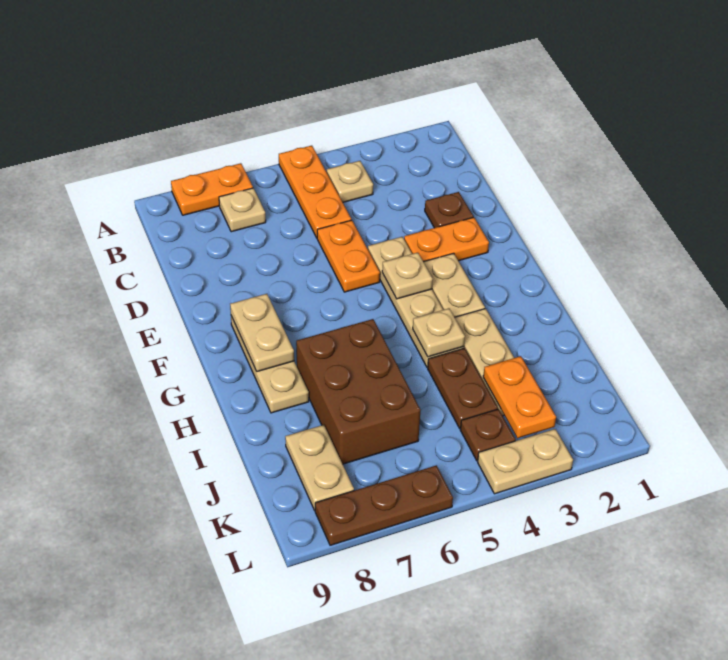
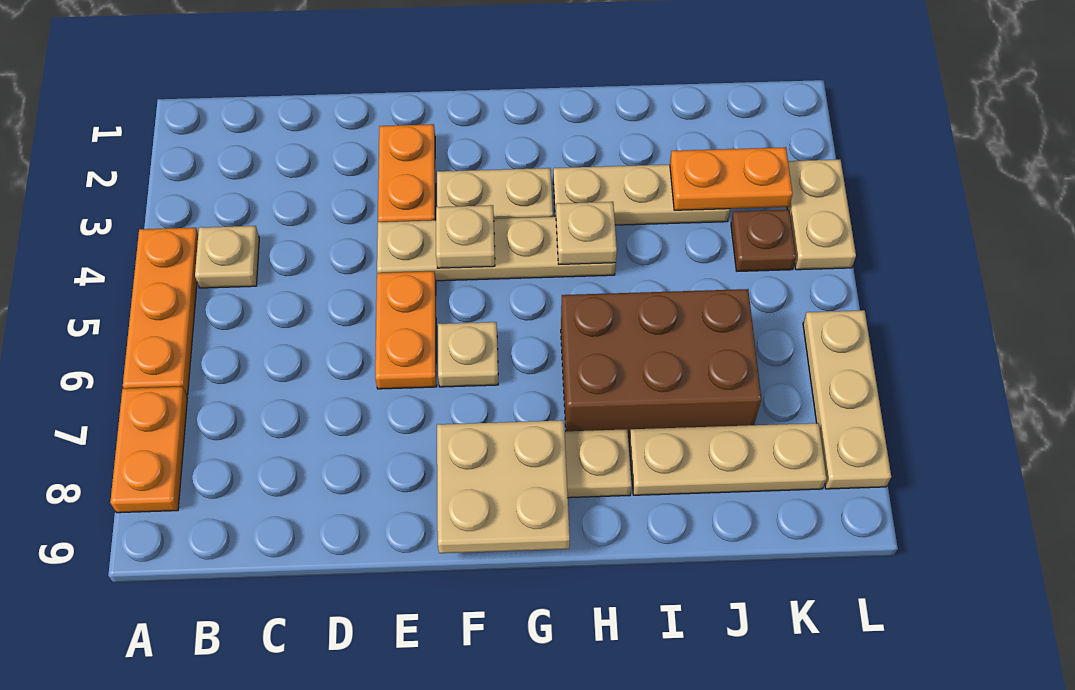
orange plate A5:C5 level 1 -> orange plate A4:A6 level 1
tan plate B7 level 1 -> tan plate F6 level 1
brown plate D2 level 1 -> none
orange plate D5:E5 level 1 -> orange plate E5:E6 level 1
tan plate F8:G8 level 2 -> tan plate F8:G9 level 2
brown plate I4:J4 level 1 -> none
tan plate J8:K8 level 1 -> tan plate I8:K8 level 1
brown plate L6:L8 level 1 -> tan plate L6:L8 level 1

